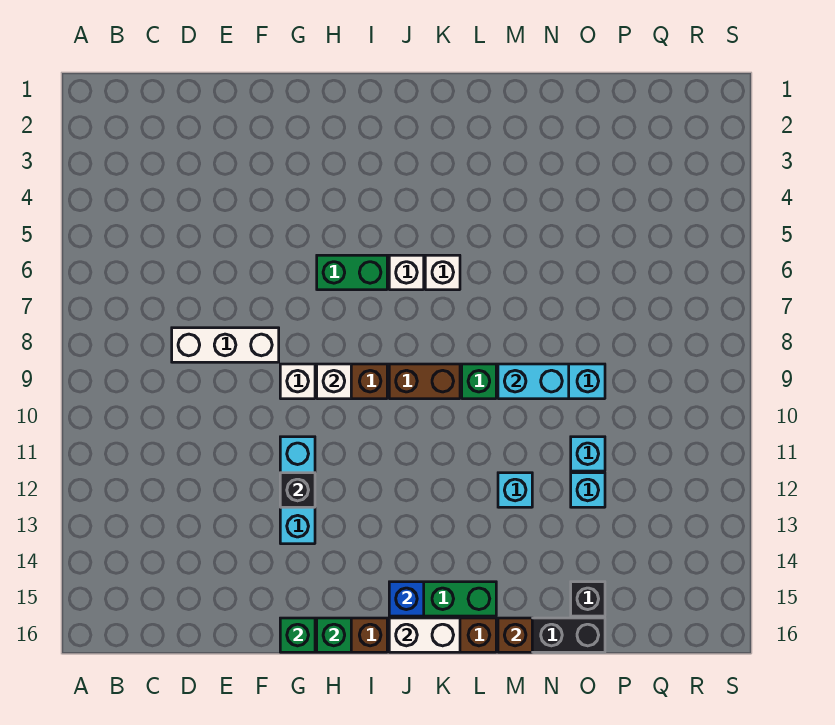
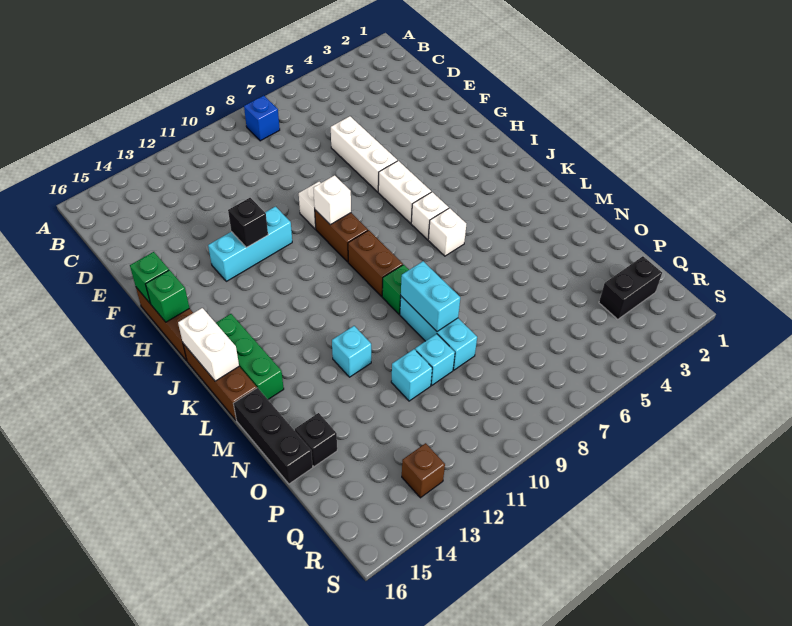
white brick D8:F8 level 1 -> white brick E6:G6 level 1
green brick H6:I6 level 1 -> white brick H6:I6 level 1
blue brick J15 level 2 -> blue brick B8 level 1
brown brick M16 level 2 -> brown brick R13 level 1
cyan brick O12 level 1 -> cyan brick O10 level 1
none -> black brick Q2:Q3 level 1

